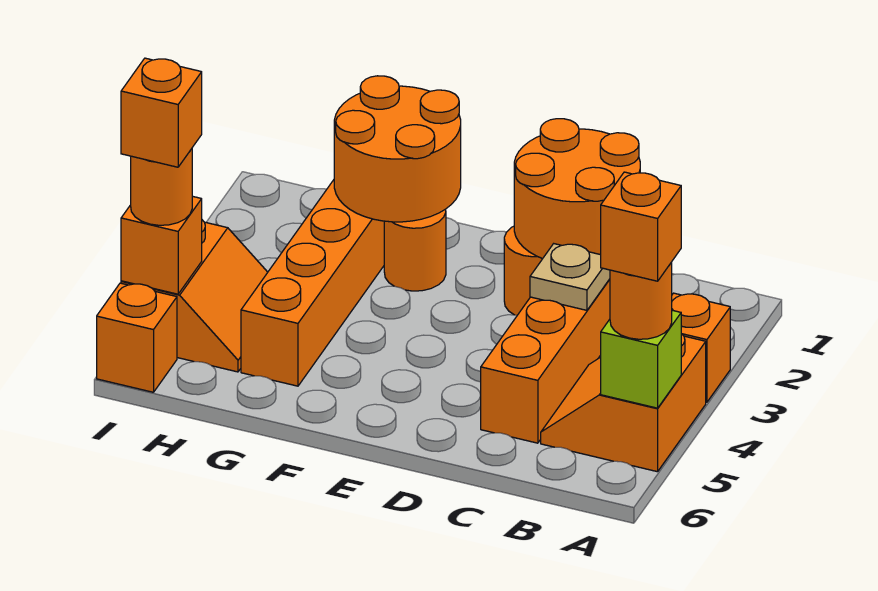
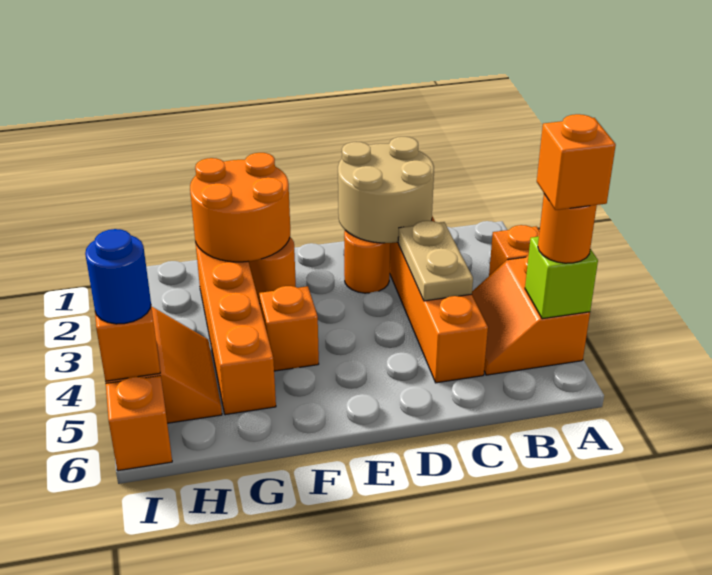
orange round brick C1:D2 level 2 -> tan round brick C1:D2 level 2
tan plate C3 level 2 -> tan plate C3:C4 level 2
orange round brick I5 level 3 -> blue round brick I5 level 3
orange brick I5 level 4 -> orange brick F4 level 1

